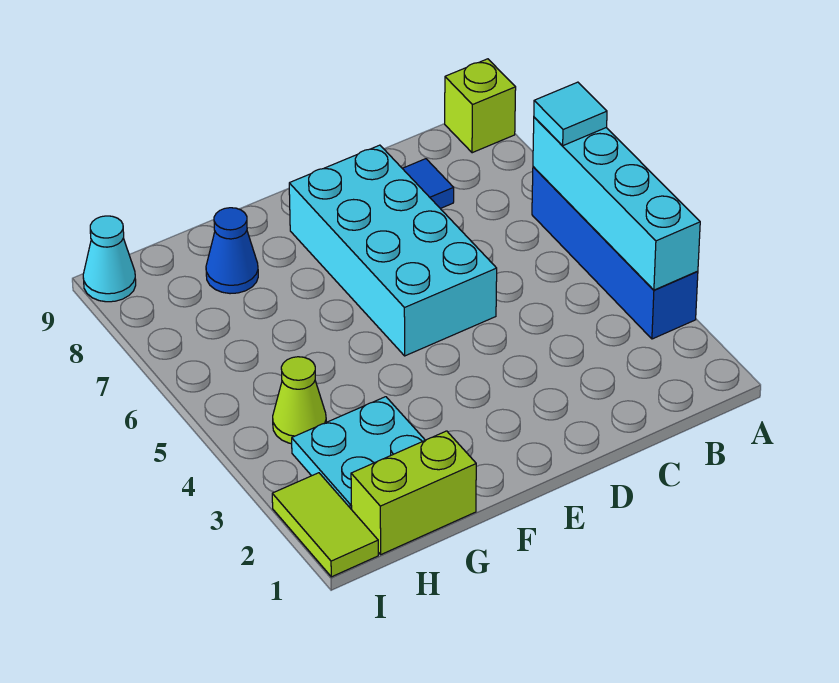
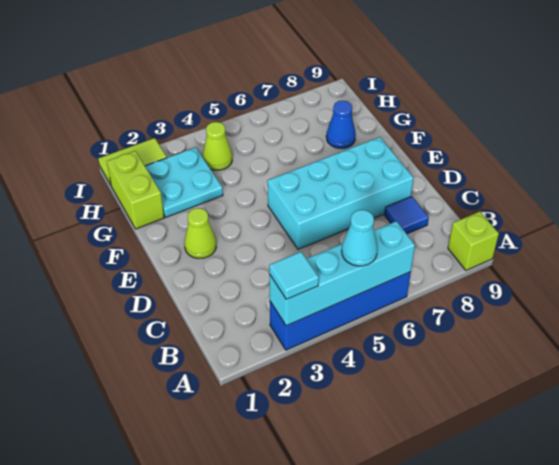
cyan tile A6 level 3 -> cyan tile A3 level 3
none -> lime cone E2 level 1
cyan cone I9 level 1 -> cyan cone A5 level 3

